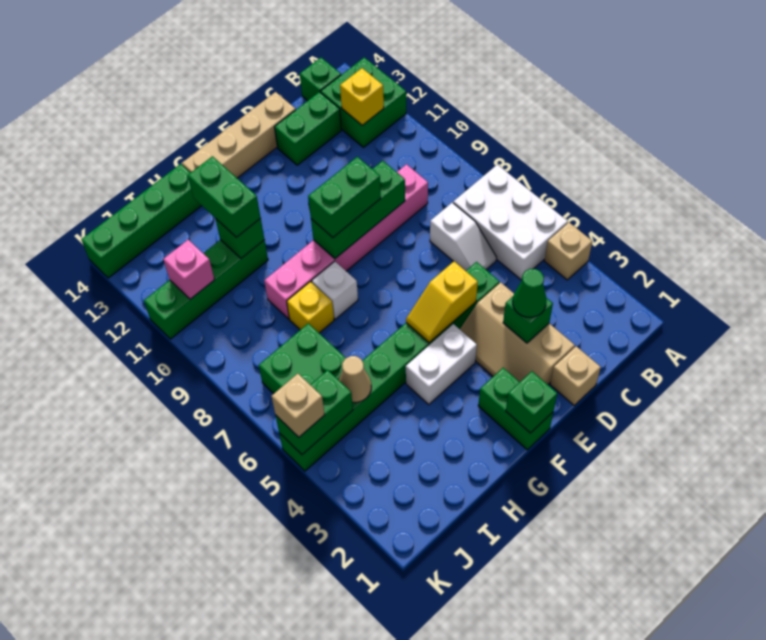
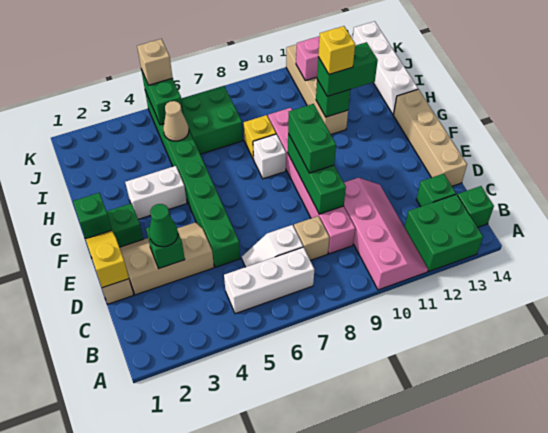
tan brick A4 level 1 -> tan brick C8 level 1
white brick A5:B7 level 1 -> white brick B5:B7 level 1
none -> pink slope A10:D11 level 1 top 10
yellow brick B12 level 2 -> yellow brick H11 level 4
green brick C13:D13 level 1 -> green brick C13 level 1
yellow slope E5:F5 level 2 top E -> yellow slope D1:E1 level 2 top D
white brick F4:G4 level 1 -> white brick G3:G4 level 1
green brick H11:K11 level 1 -> tan brick H11:K11 level 1
green brick H14:K14 level 1 -> white brick H14:K14 level 1

